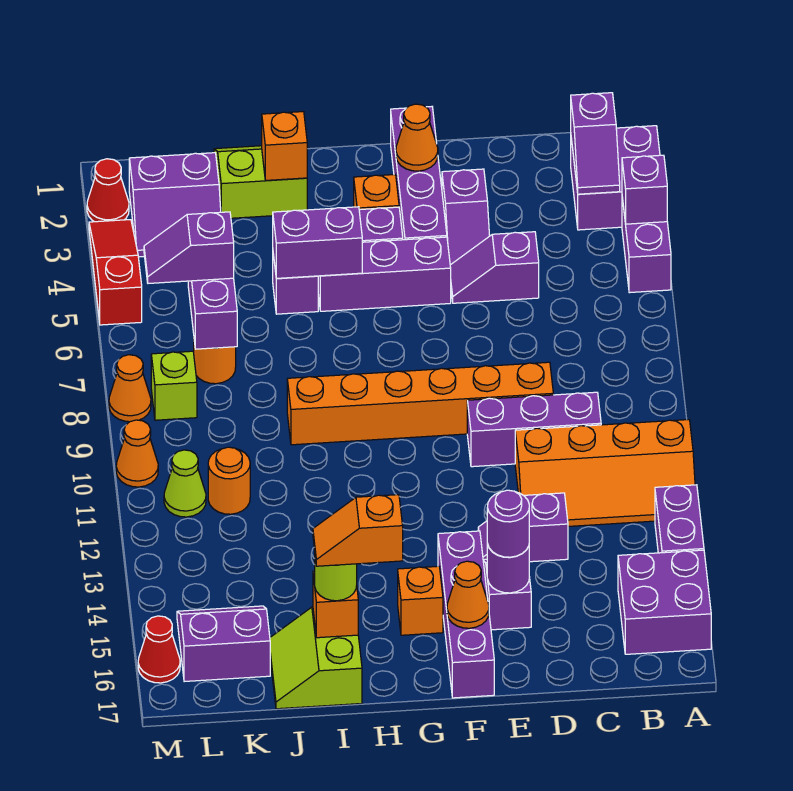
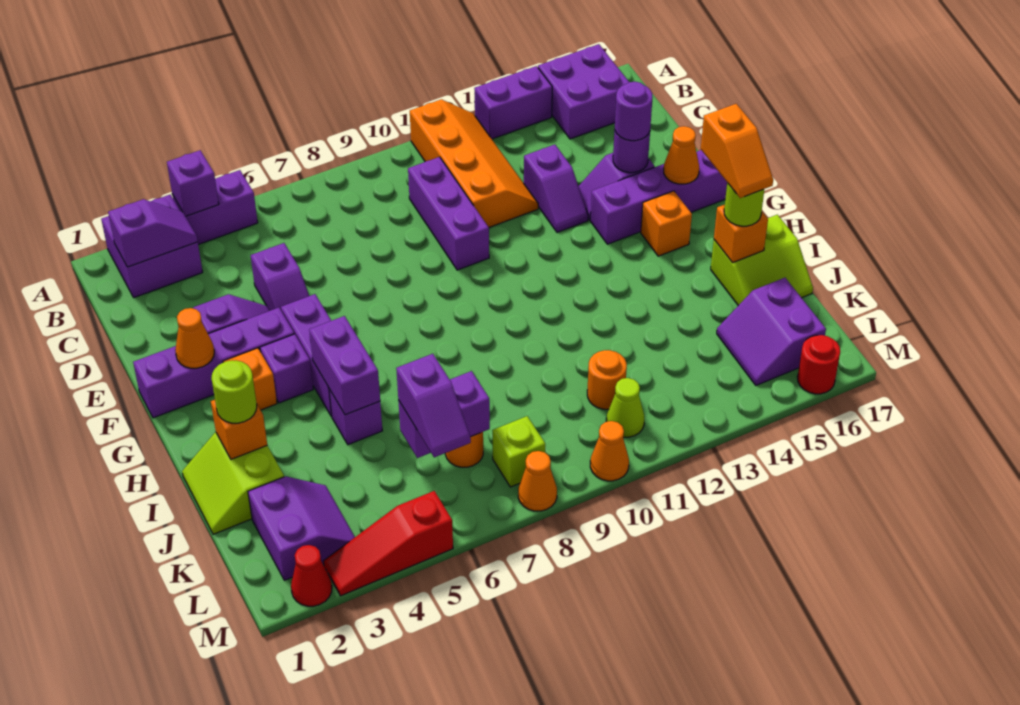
orange brick D9:I9 level 1 -> none
none -> lime round brick I2 level 3
red cone M16 level 1 -> red round brick M16 level 1

